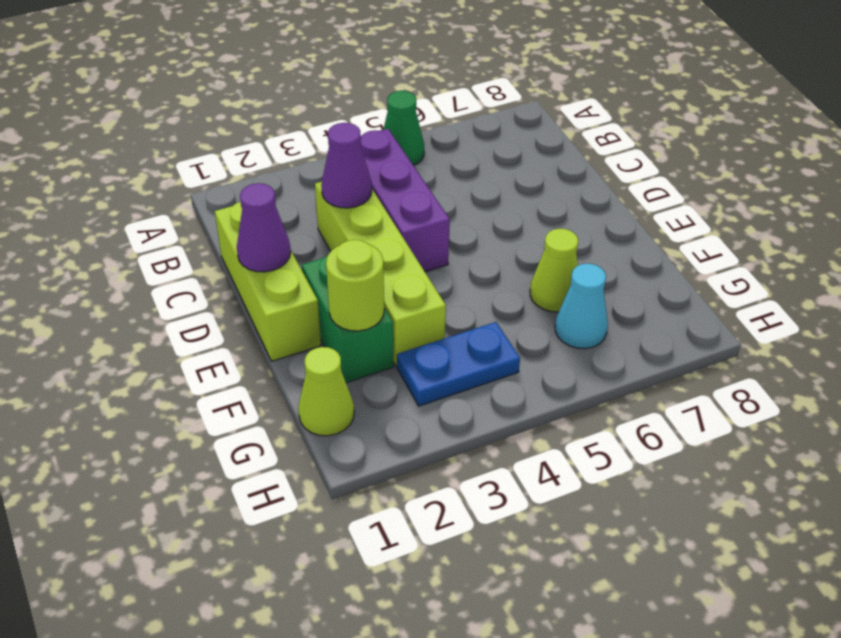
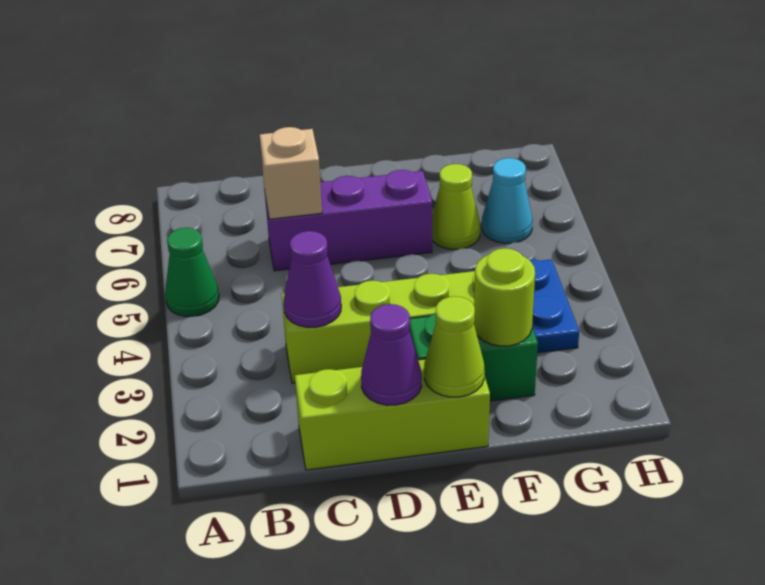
purple brick B4:D4 level 1 -> purple brick C6:E6 level 1
none -> tan brick C6 level 2
lime cone G1 level 1 -> lime cone E1 level 2

